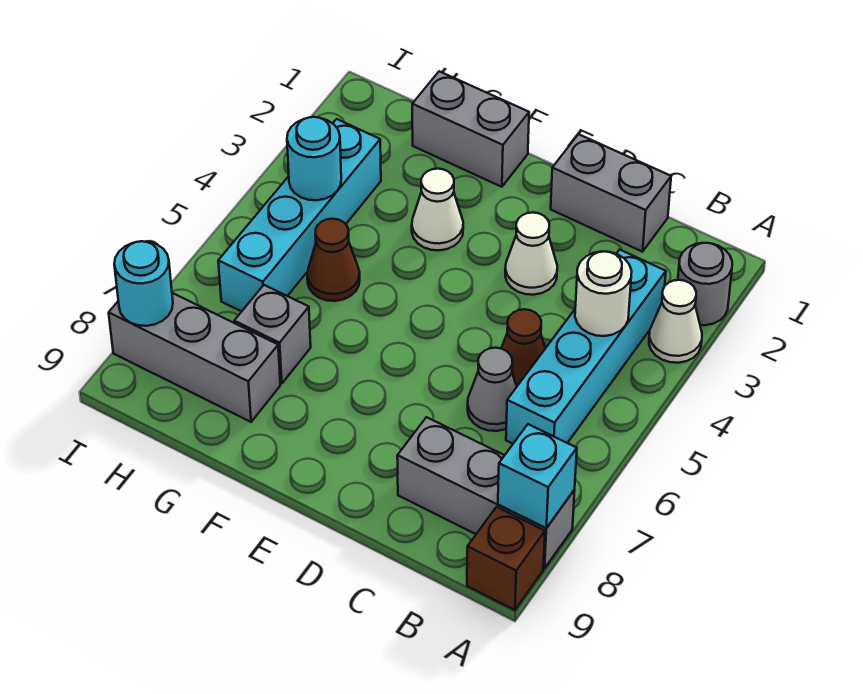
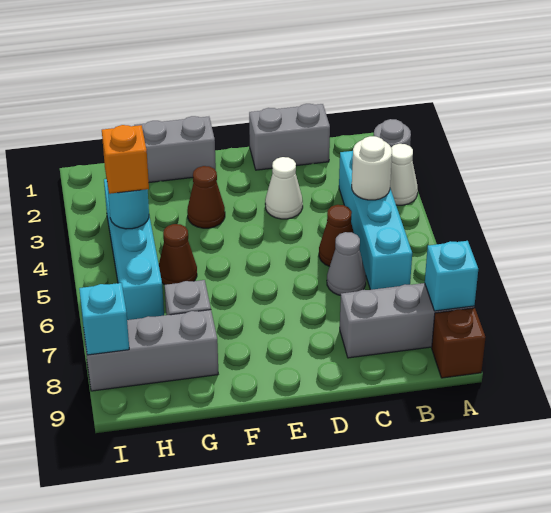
white cone F3 level 1 -> brown cone F3 level 1
none -> orange brick H4 level 3
cyan round brick I8 level 2 -> cyan brick I8 level 2

